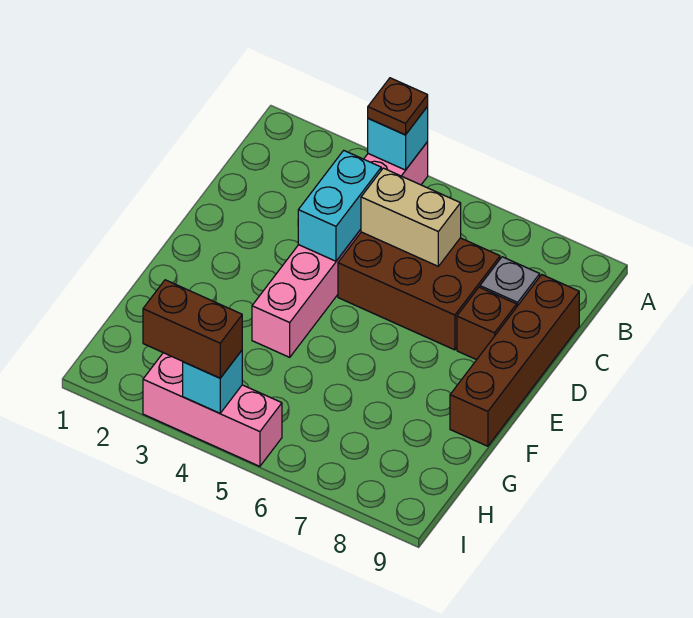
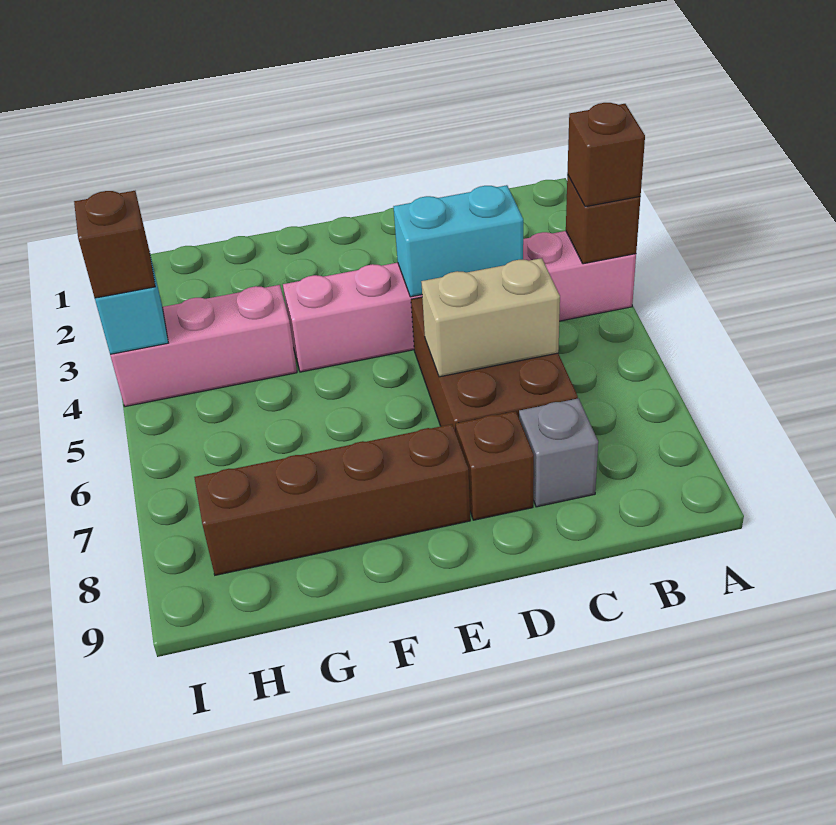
cyan brick A4 level 2 -> brown brick A4 level 2
brown plate A4 level 3 -> brown brick A4 level 3
tan brick C5:C6 level 2 -> tan brick C6:D6 level 2
brown brick C9:F9 level 1 -> brown brick E8:H8 level 1
pink brick I3:I5 level 1 -> pink brick G4:I4 level 1
brown brick I3:I4 level 3 -> brown brick I4 level 3

